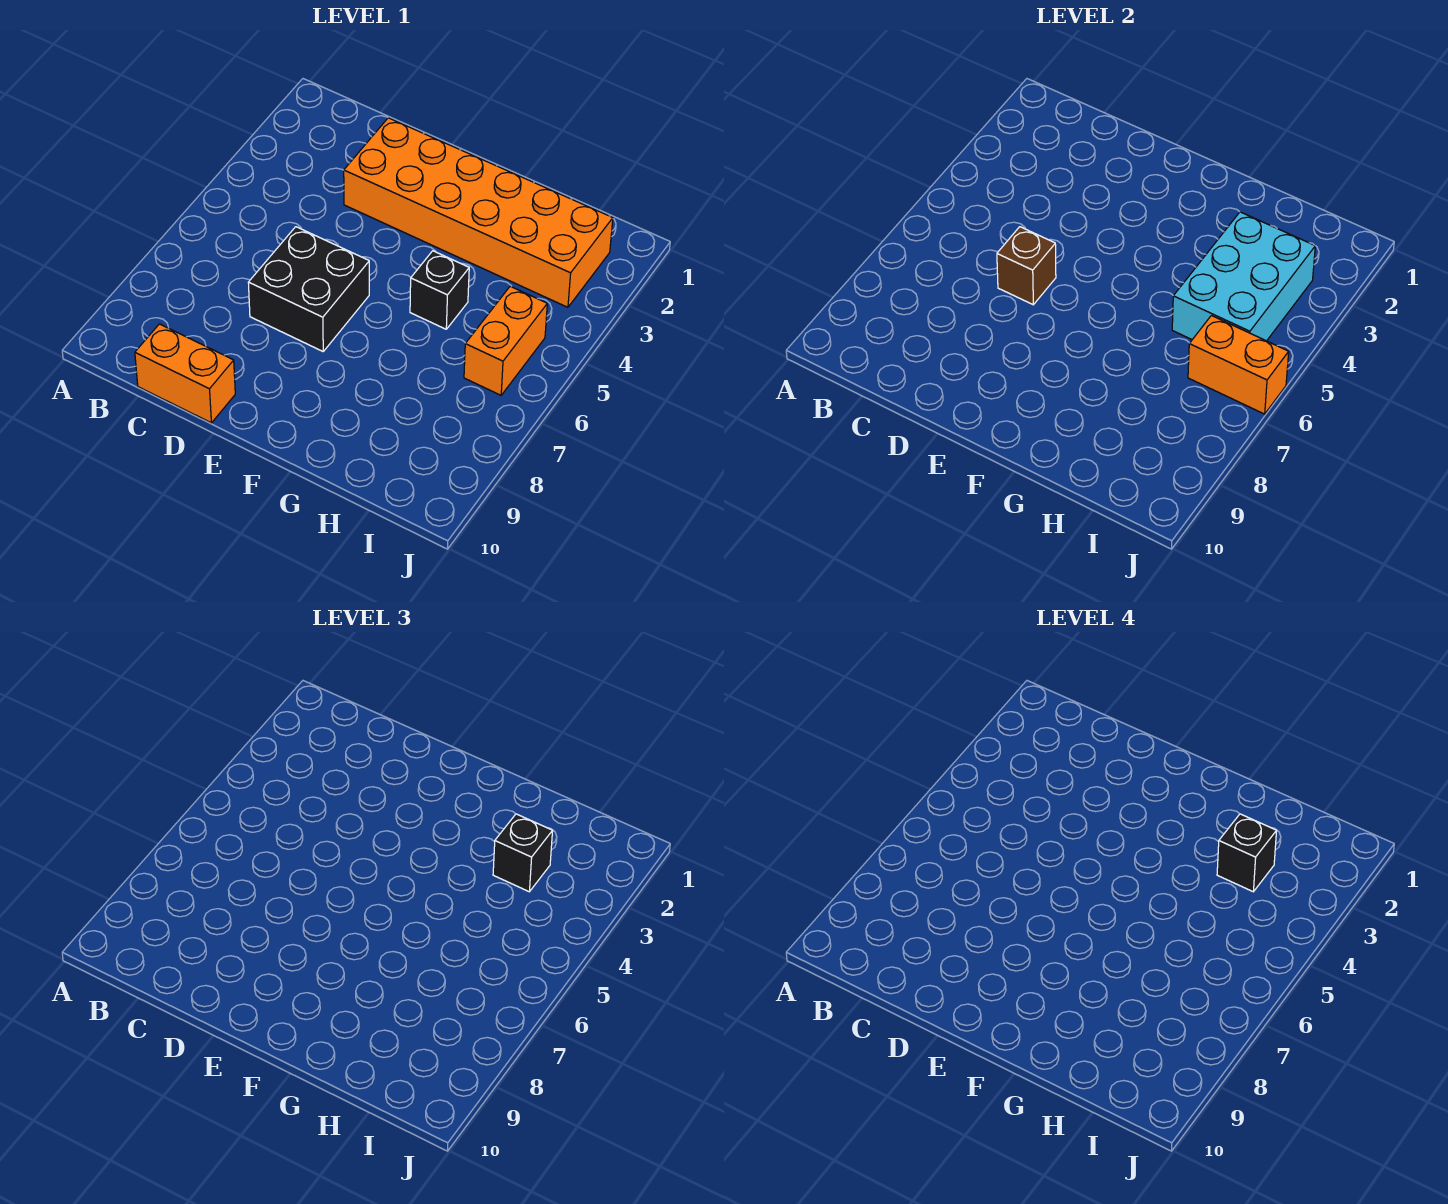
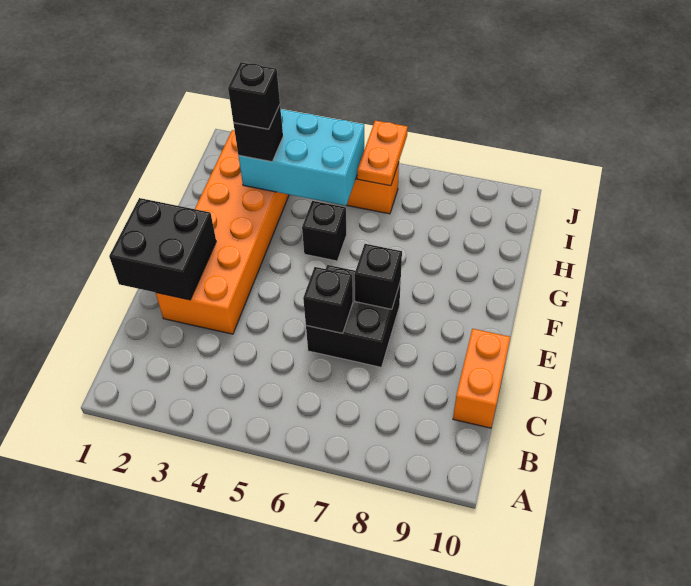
none -> black brick D1:E2 level 2
brown brick D6 level 2 -> black brick D6 level 2
none -> black brick E7 level 2
orange brick I6:J6 level 2 -> orange plate I6:J6 level 2

